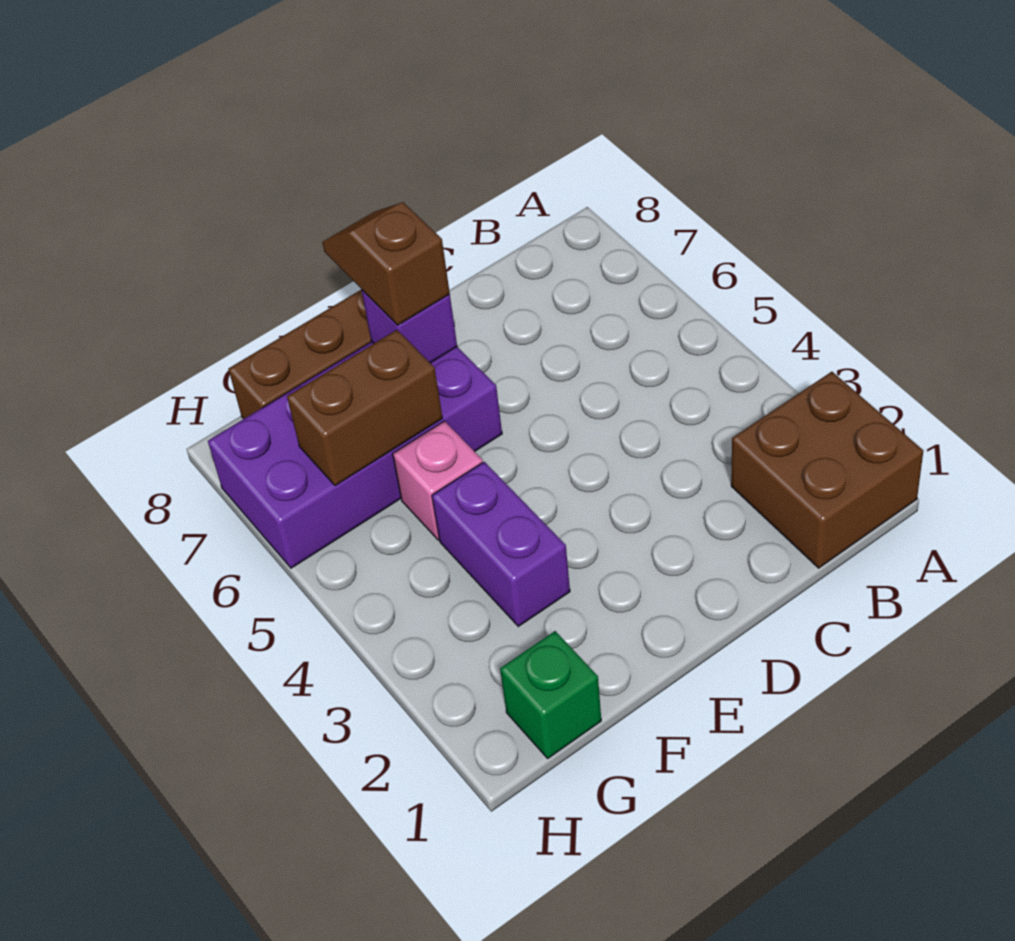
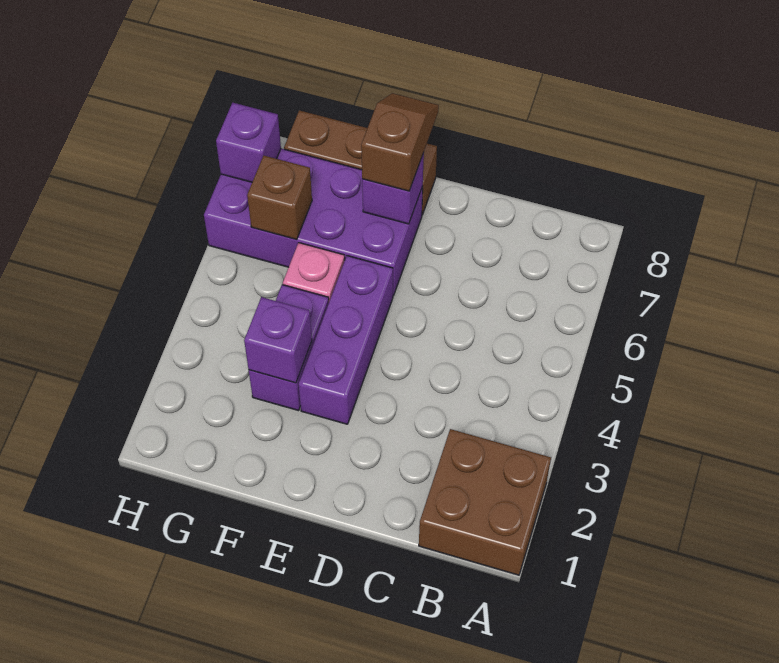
none -> purple brick E3:E5 level 1
none -> purple brick F3 level 2
brown brick F6:G6 level 2 -> brown brick G6 level 2
green brick G1 level 1 -> none
none -> purple brick H7 level 2

